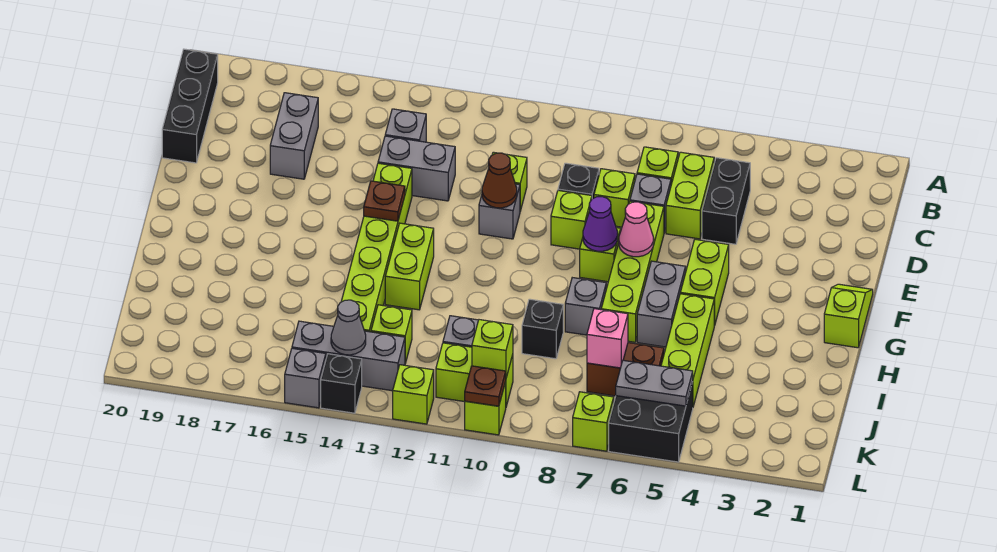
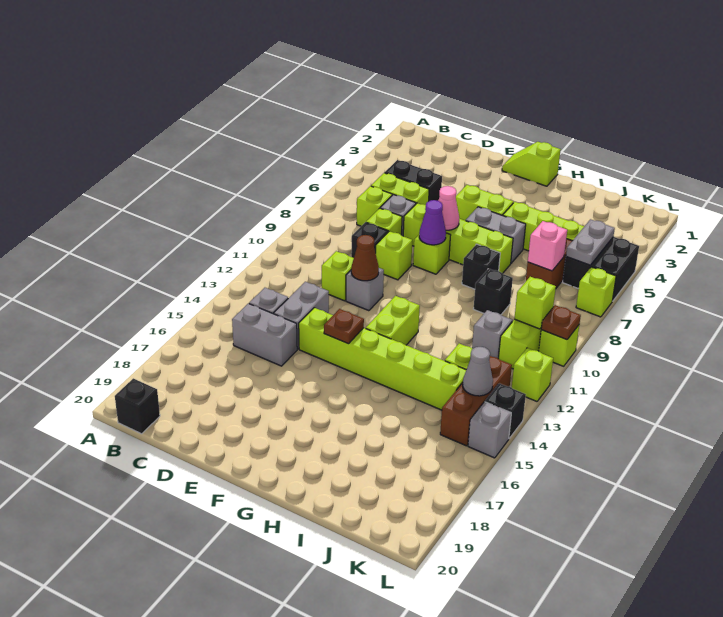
black brick B20:D20 level 1 -> black brick B20 level 1
grey brick C17:D17 level 1 -> grey brick C15:D15 level 1
lime brick G13:H13 level 1 -> lime brick G12:G13 level 1
grey brick H8 level 1 -> black brick H8 level 1
grey brick K13:K15 level 1 -> brown brick K13:K15 level 1

